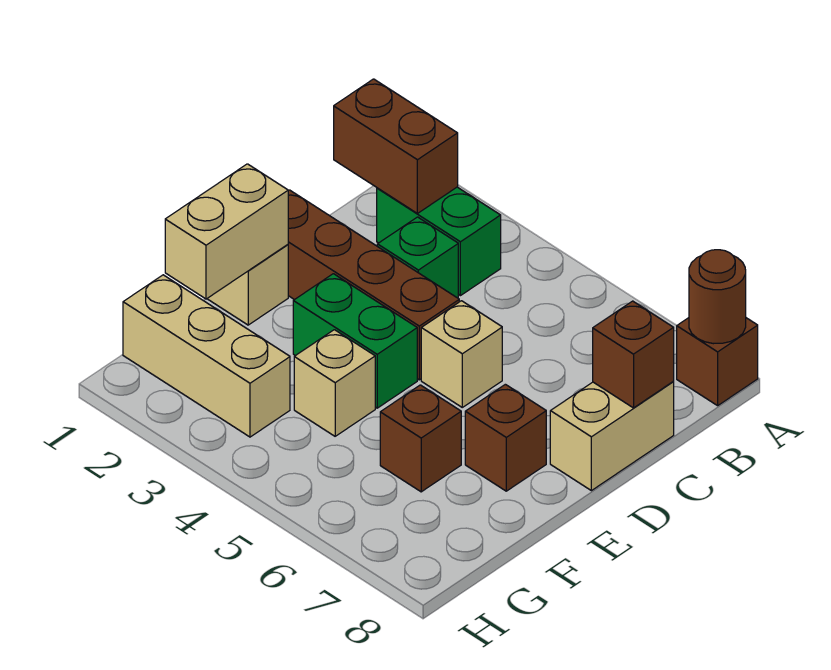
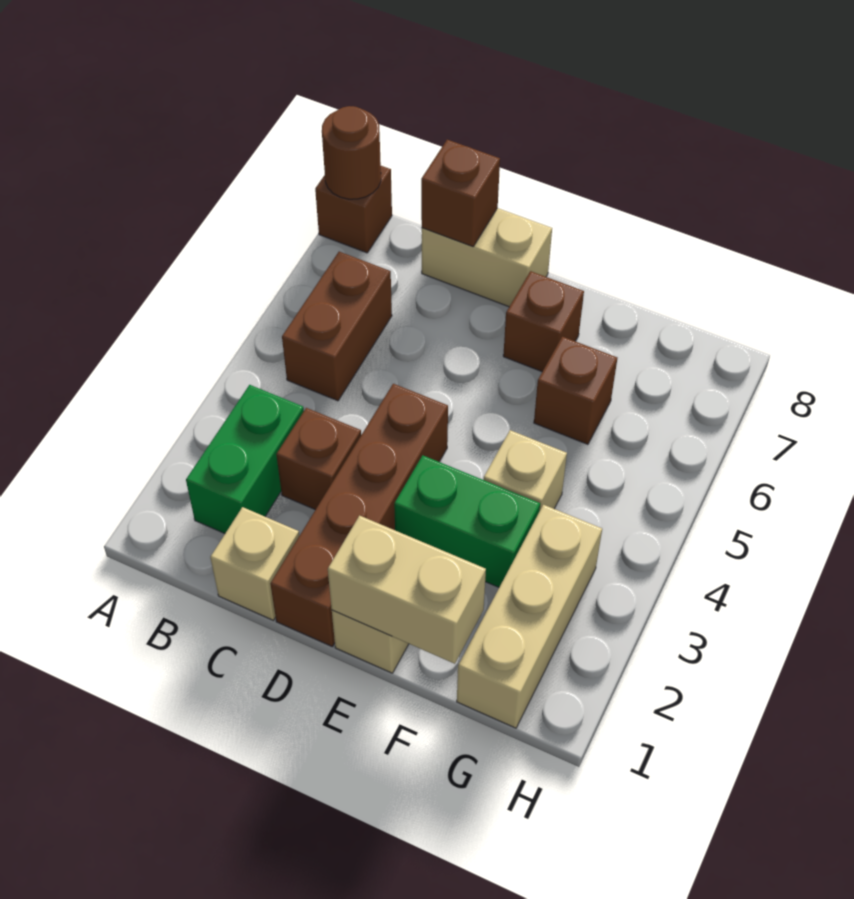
brown brick B1:B2 level 2 -> brown brick B5:B6 level 1
green brick C3 level 1 -> brown brick C3 level 1
tan brick D5 level 1 -> tan brick C1 level 1
green brick E3:E4 level 1 -> green brick E3:F3 level 1

